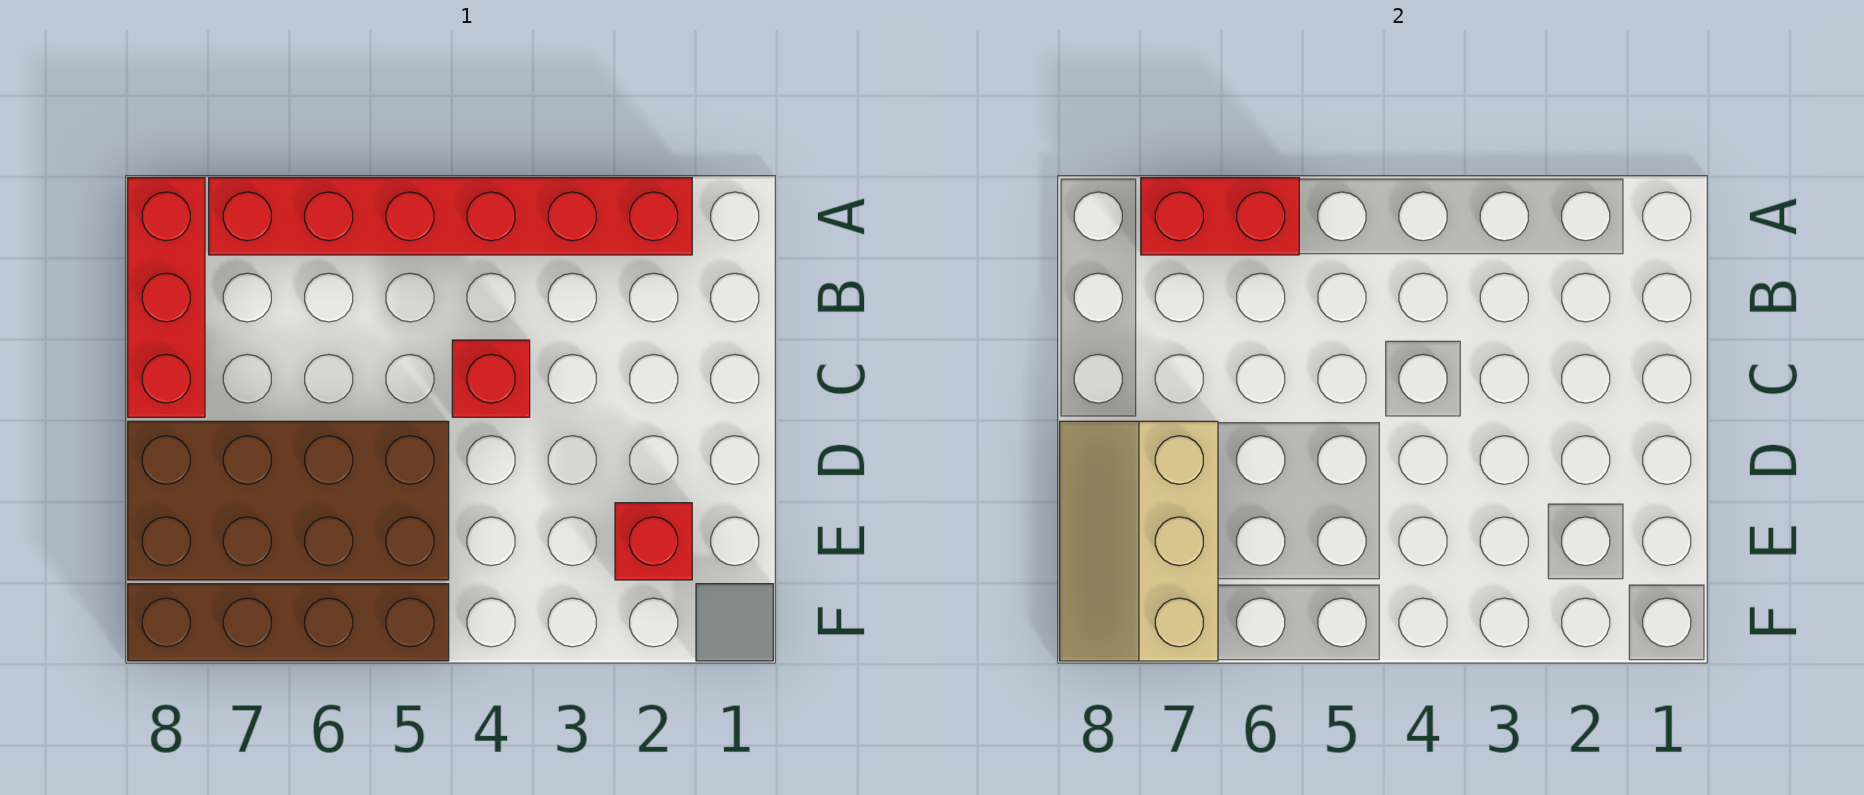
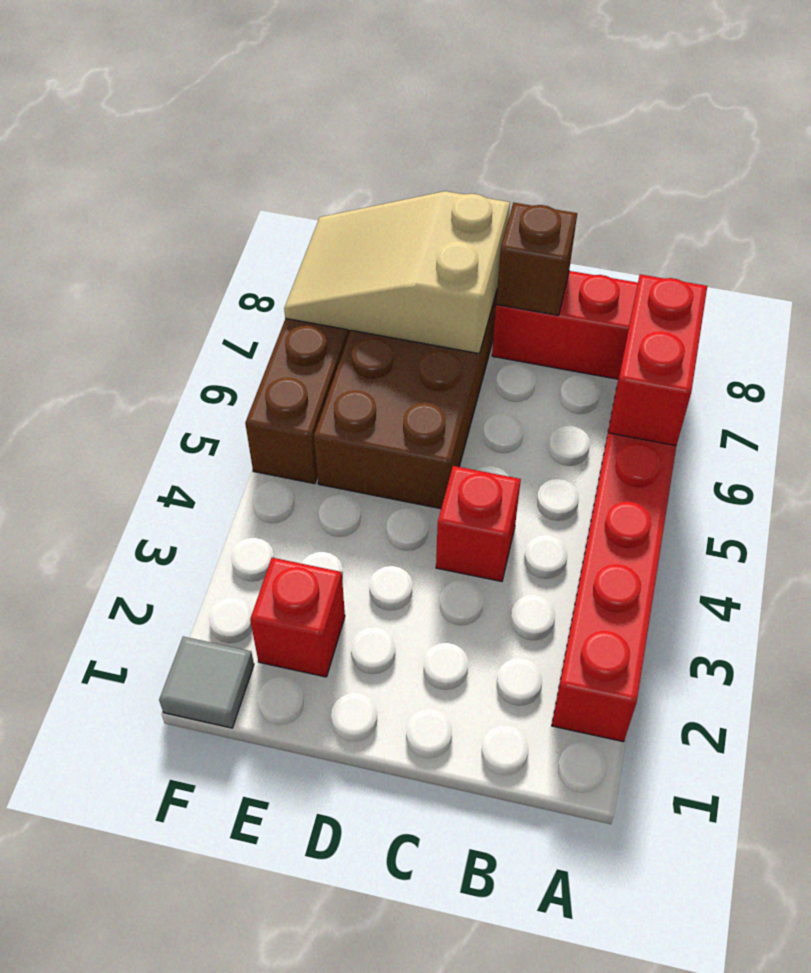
none -> brown brick C8 level 2
tan slope D7:F8 level 2 top 7 -> tan slope D7:F8 level 2 top D

